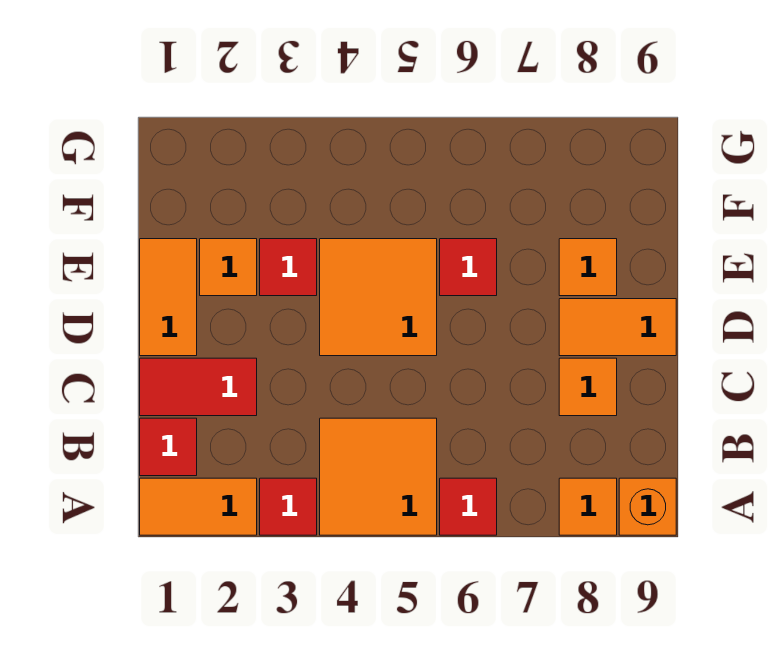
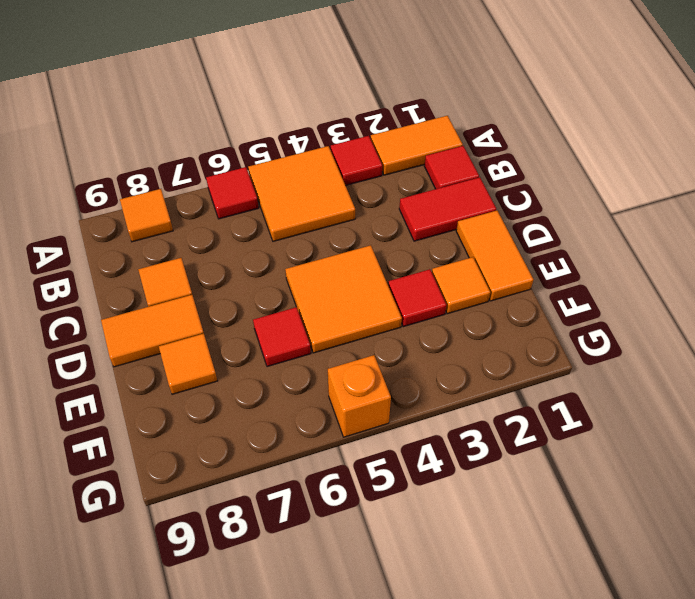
orange brick A9 level 1 -> orange brick G5 level 1

